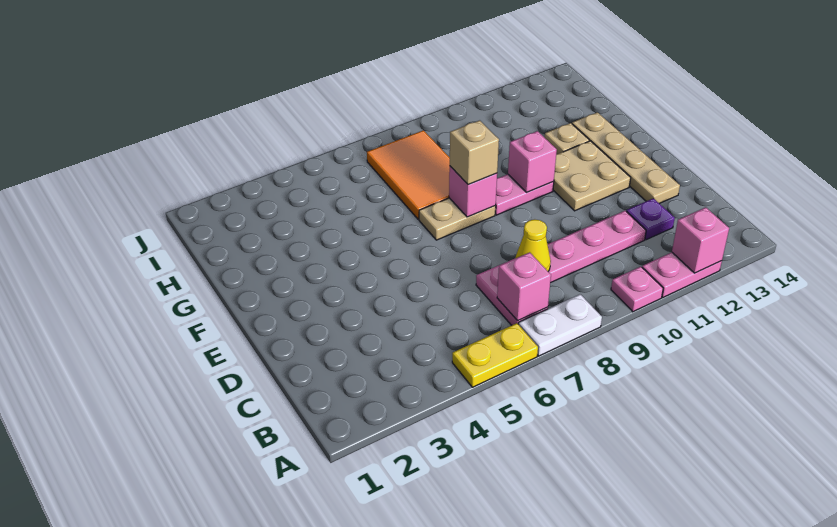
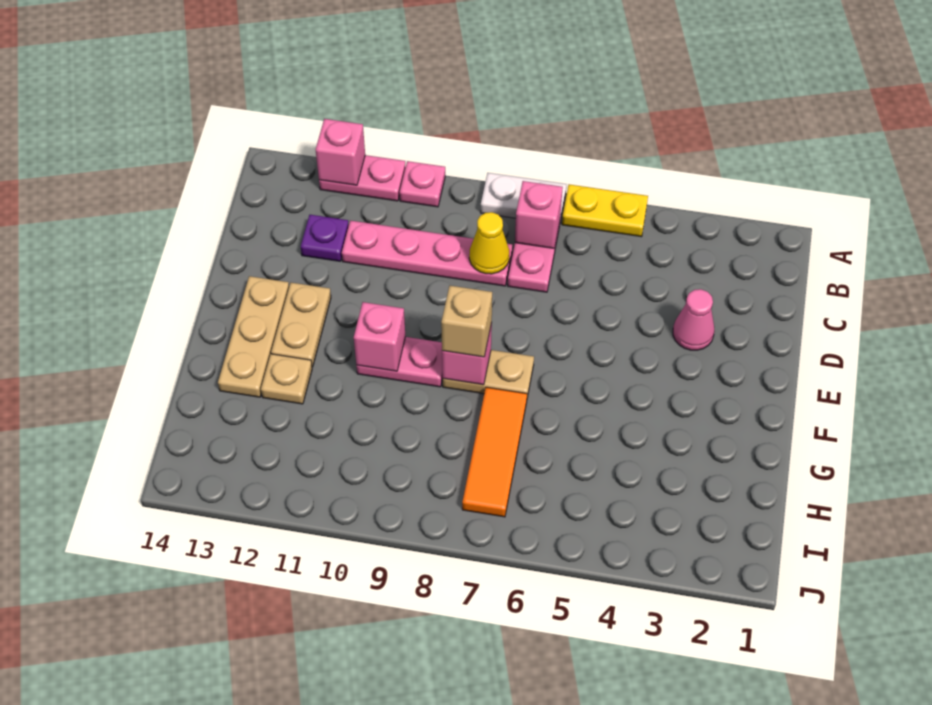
none -> pink cone D3 level 1
tan plate D13:G13 level 1 -> tan plate E13:G13 level 1
tan plate E11:F12 level 1 -> tan plate E12:F12 level 1
orange tile G7:I8 level 1 -> orange tile G7:I7 level 1

